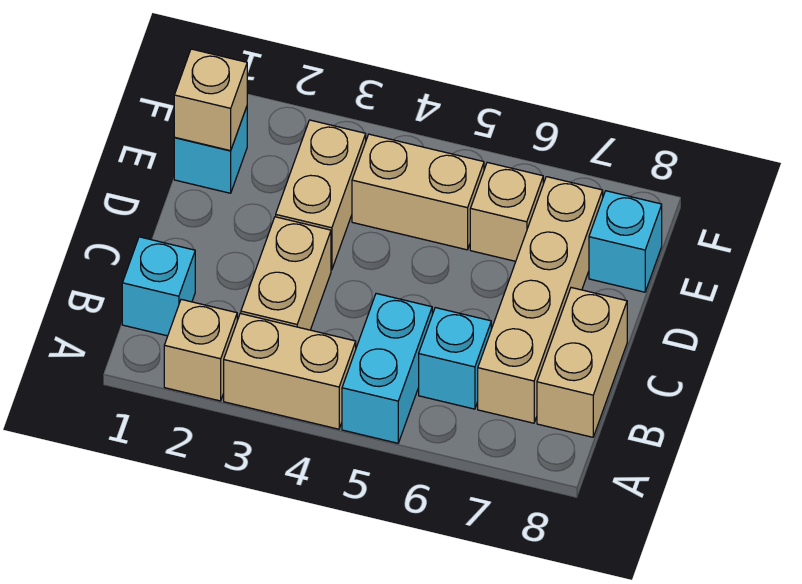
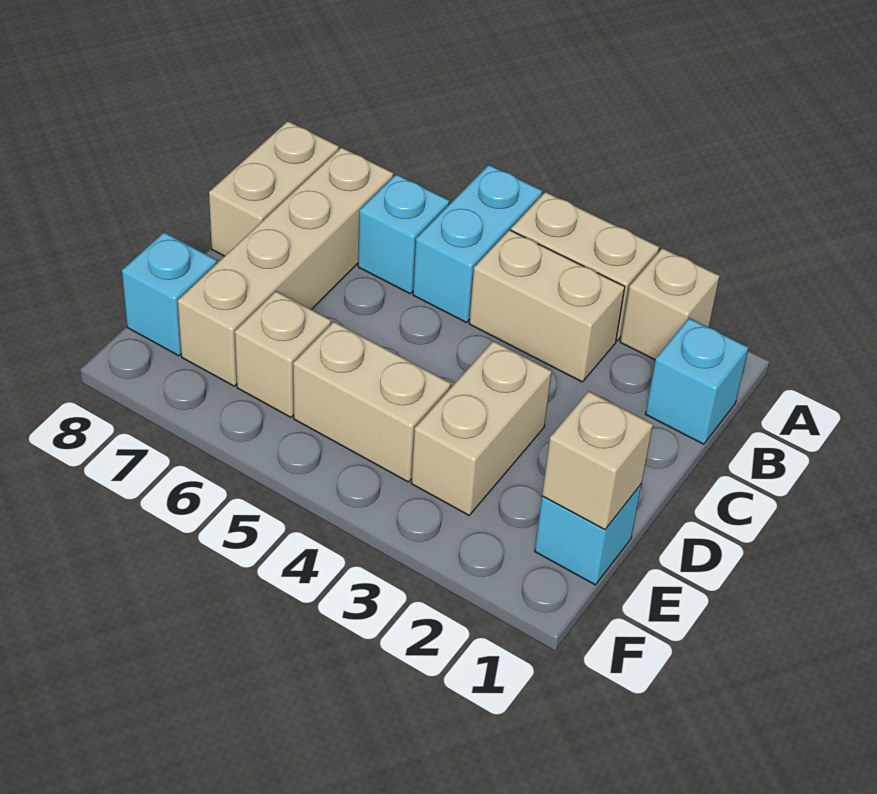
tan brick B3:C3 level 1 -> tan brick B3:B4 level 1

